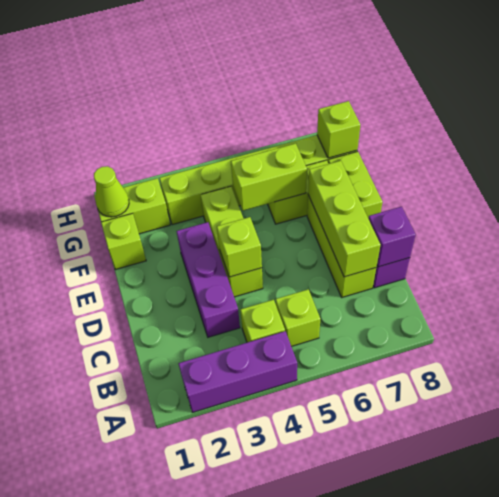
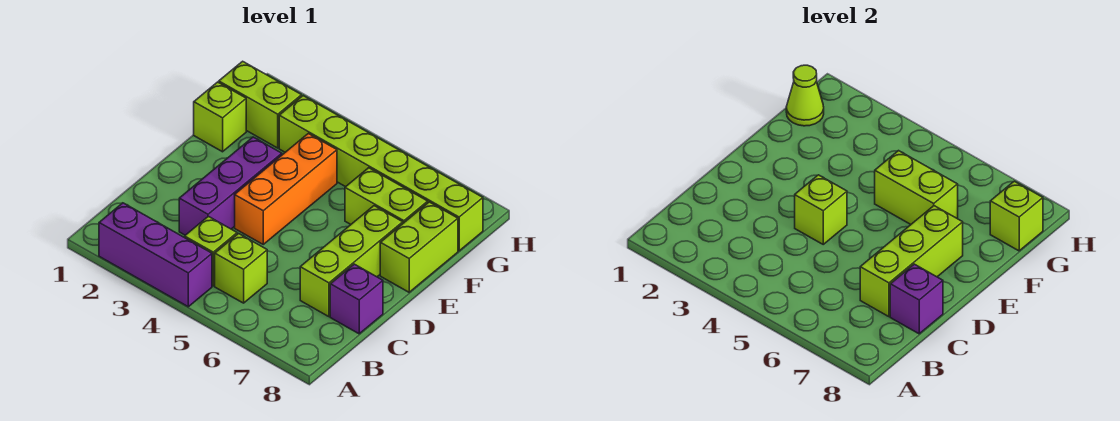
lime brick D4:F4 level 1 -> orange brick D4:F4 level 1

